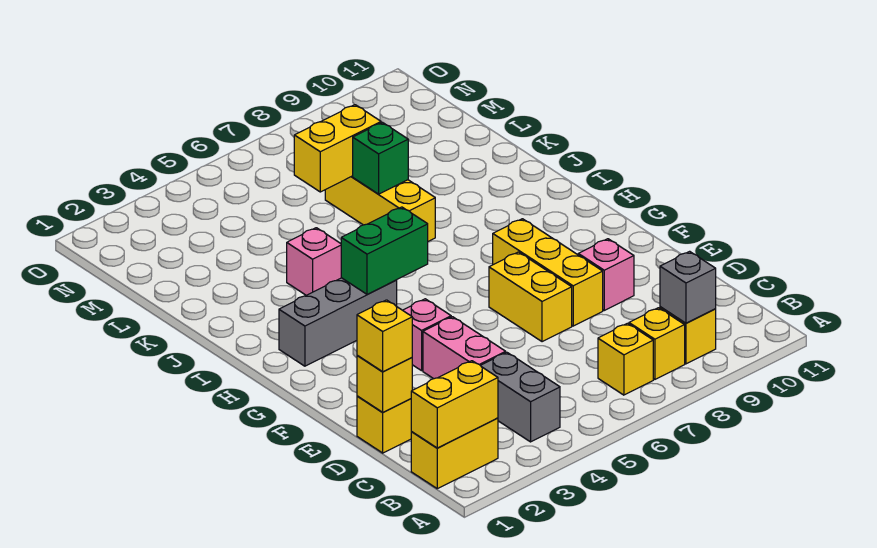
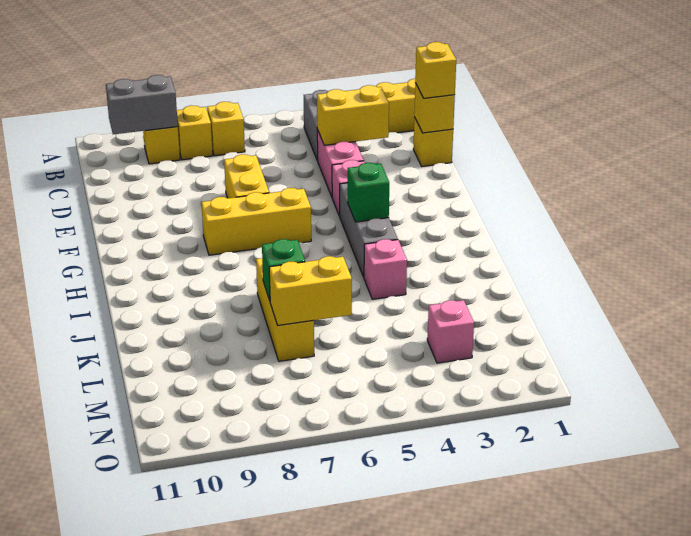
yellow brick B1:B2 level 2 -> yellow brick D3:D4 level 2
grey brick B9 level 2 -> grey brick B9:B10 level 2
yellow brick E8:G8 level 1 -> yellow brick G6:G8 level 1
pink brick E9 level 1 -> pink brick M3 level 1
grey brick H2:H4 level 1 -> grey brick G4:I4 level 1
green brick H4:H5 level 2 -> green brick H4 level 2

